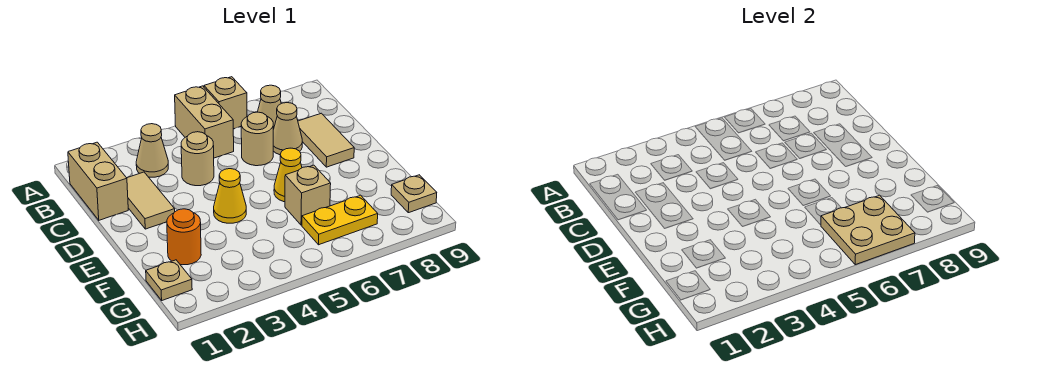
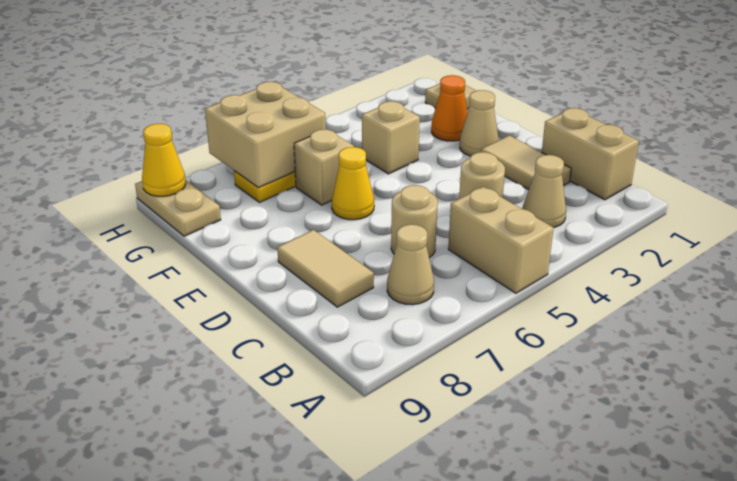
tan brick A6 level 1 -> tan brick F4 level 1
tan cone C7 level 1 -> tan cone E2 level 1
yellow cone E4 level 1 -> yellow cone H9 level 2
orange round brick F2 level 1 -> orange cone F2 level 1
tan plate G6:H7 level 2 -> tan brick G6:H7 level 2
tan plate G9 level 1 -> tan plate G9:H9 level 1

